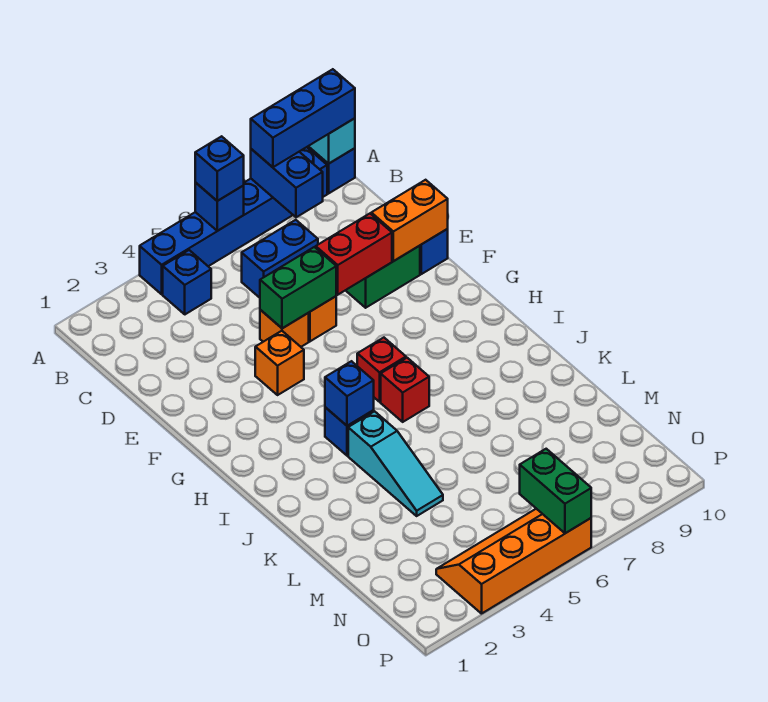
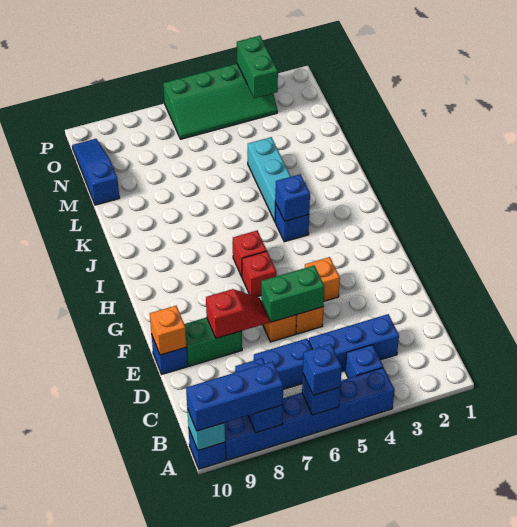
none -> blue brick C3:C5 level 1
red brick E7:E8 level 2 -> red slope E7:E8 level 2 top 8
orange brick E9:E10 level 2 -> orange brick E10 level 2
red brick I6 level 1 -> red brick G6 level 1
cyan slope J4:L4 level 1 top J -> cyan brick J4:L4 level 1
none -> blue slope M10:O10 level 1 top M
orange slope O3:P6 level 1 top P -> green slope O3:P6 level 1 top P
green brick O6:P6 level 2 -> green brick O3:P3 level 2

